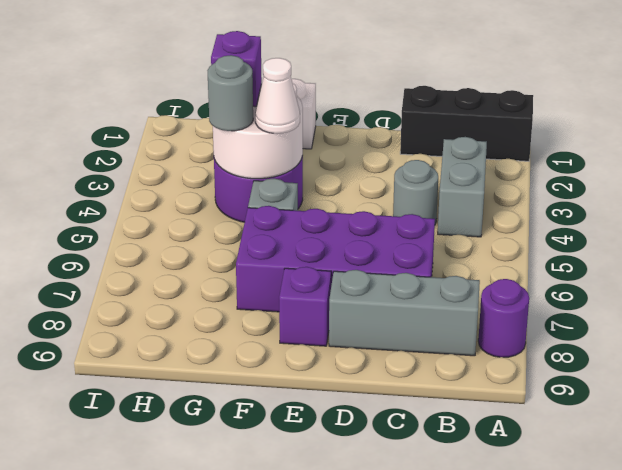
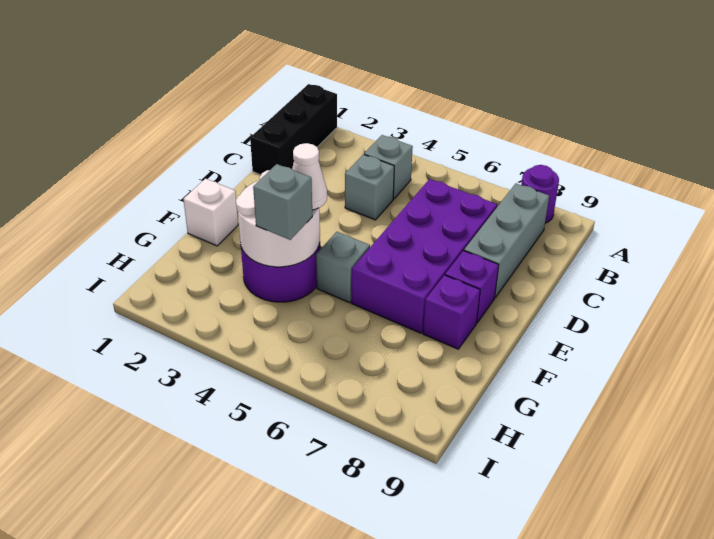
grey brick B3:B4 level 1 -> grey brick B4 level 1
grey round brick C4 level 1 -> grey brick C4 level 1
purple brick G3 level 3 -> purple brick F8 level 1
grey round brick G4 level 3 -> grey brick G4 level 3

